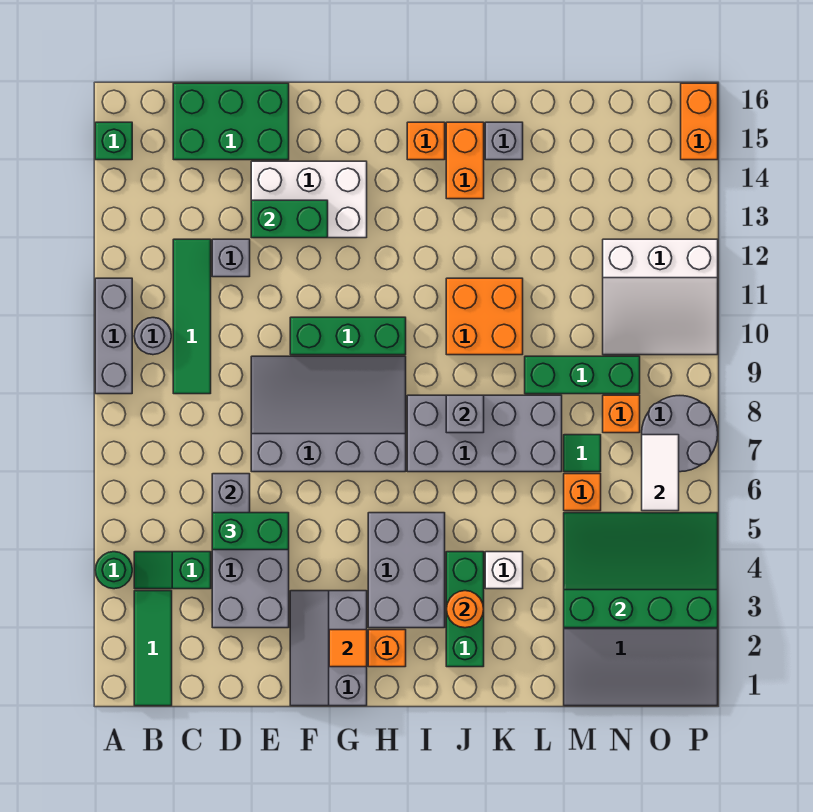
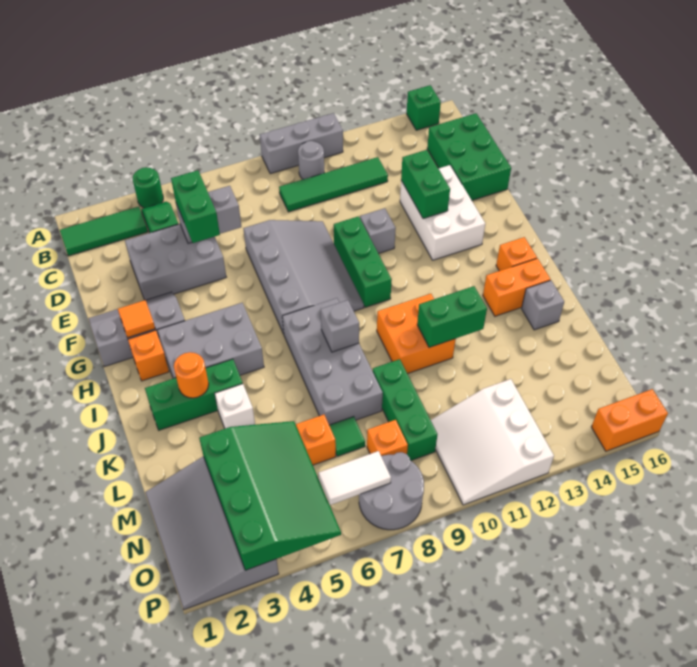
grey brick D12 level 1 -> grey brick F11 level 1
none -> green brick K11:K12 level 2

